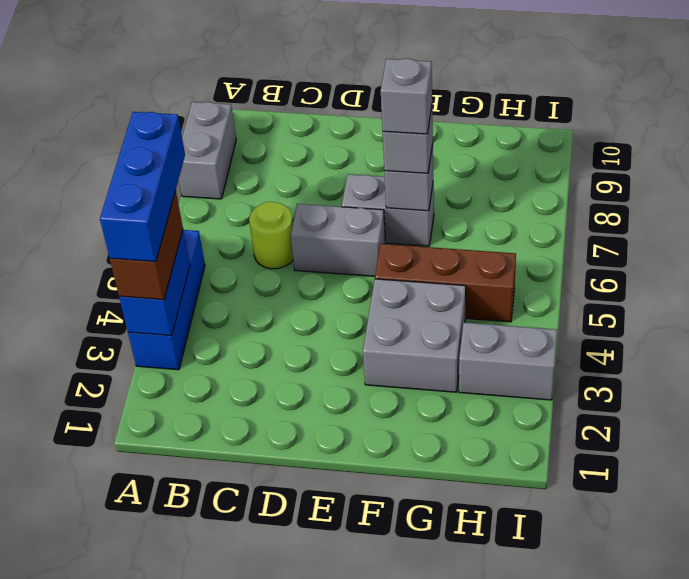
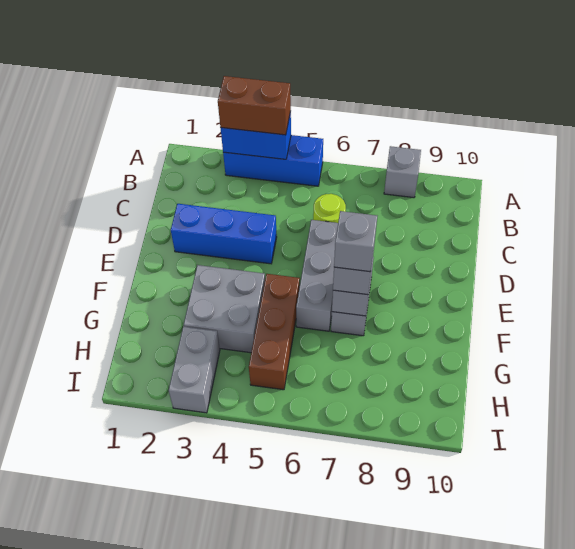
blue brick A3:A5 level 4 -> blue brick D2:D4 level 1
grey brick A8:A9 level 1 -> grey brick A8 level 1
grey brick D6:E6 level 1 -> grey brick D6:F6 level 1

